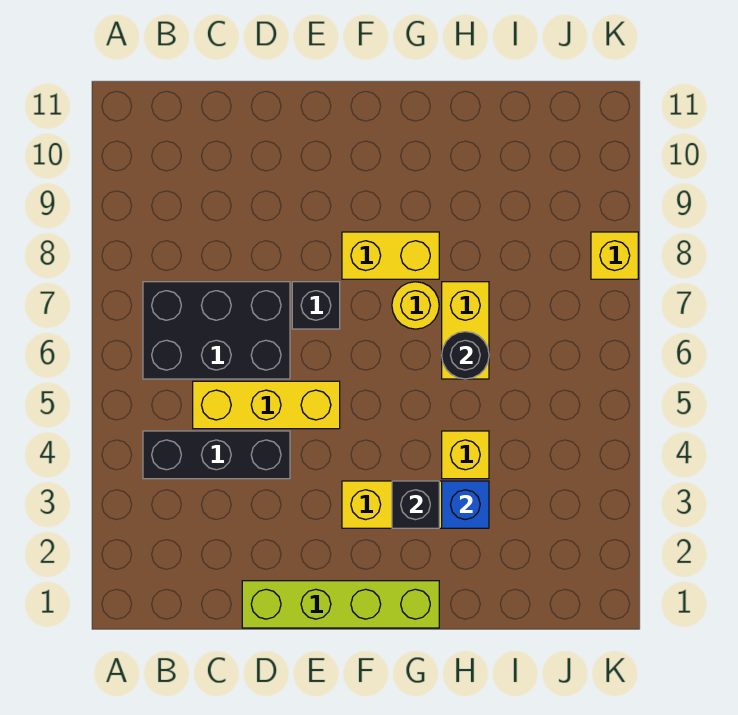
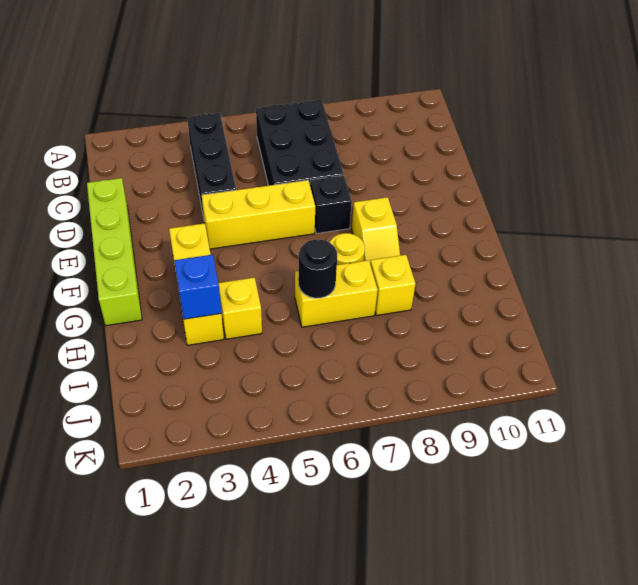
yellow brick C5:E5 level 1 -> yellow brick E4:E6 level 1
yellow brick F8:G8 level 1 -> yellow slope F8:G8 level 1 top F
black brick G3 level 2 -> none
yellow brick K8 level 1 -> yellow brick H8 level 1

